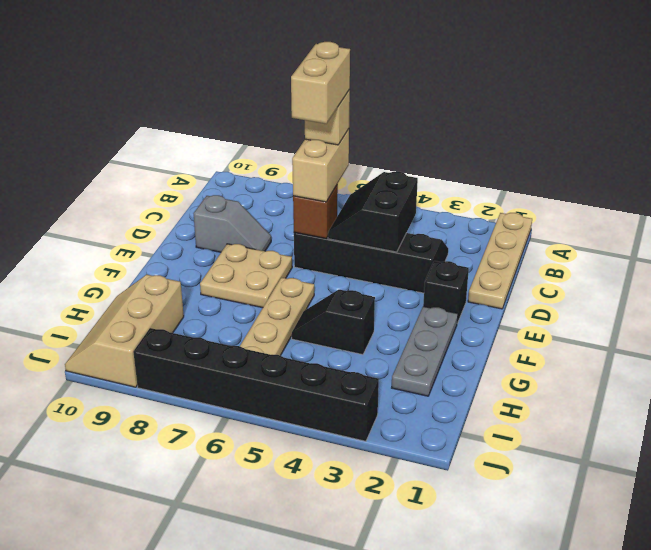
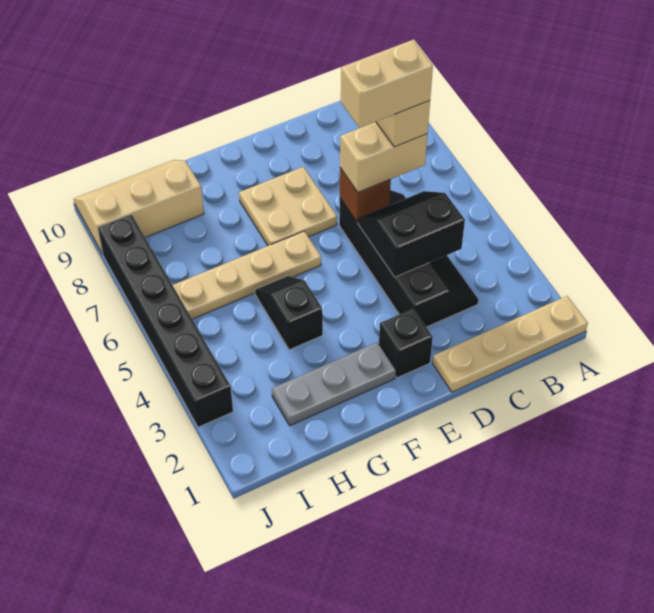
grey slope D8:D9 level 1 top 9 -> none

